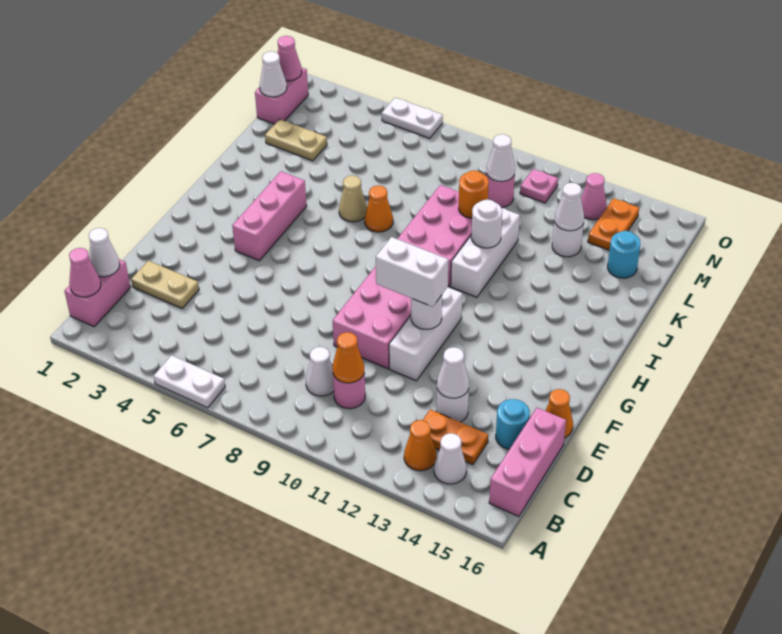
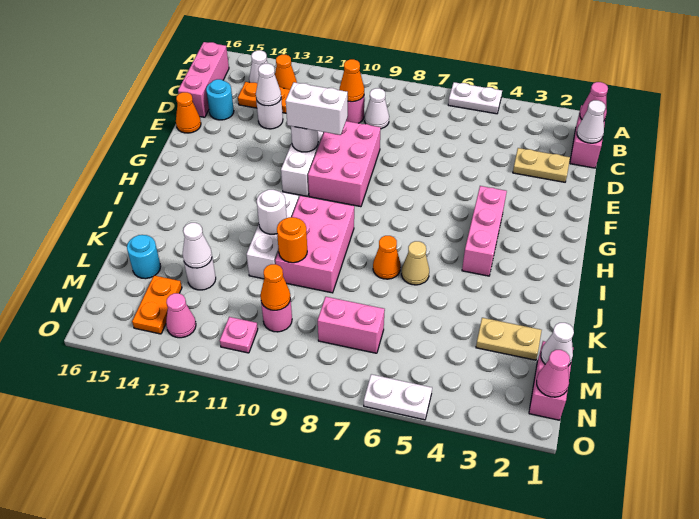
none -> pink brick M7:M8 level 1
white cone M10 level 2 -> orange cone M10 level 2

